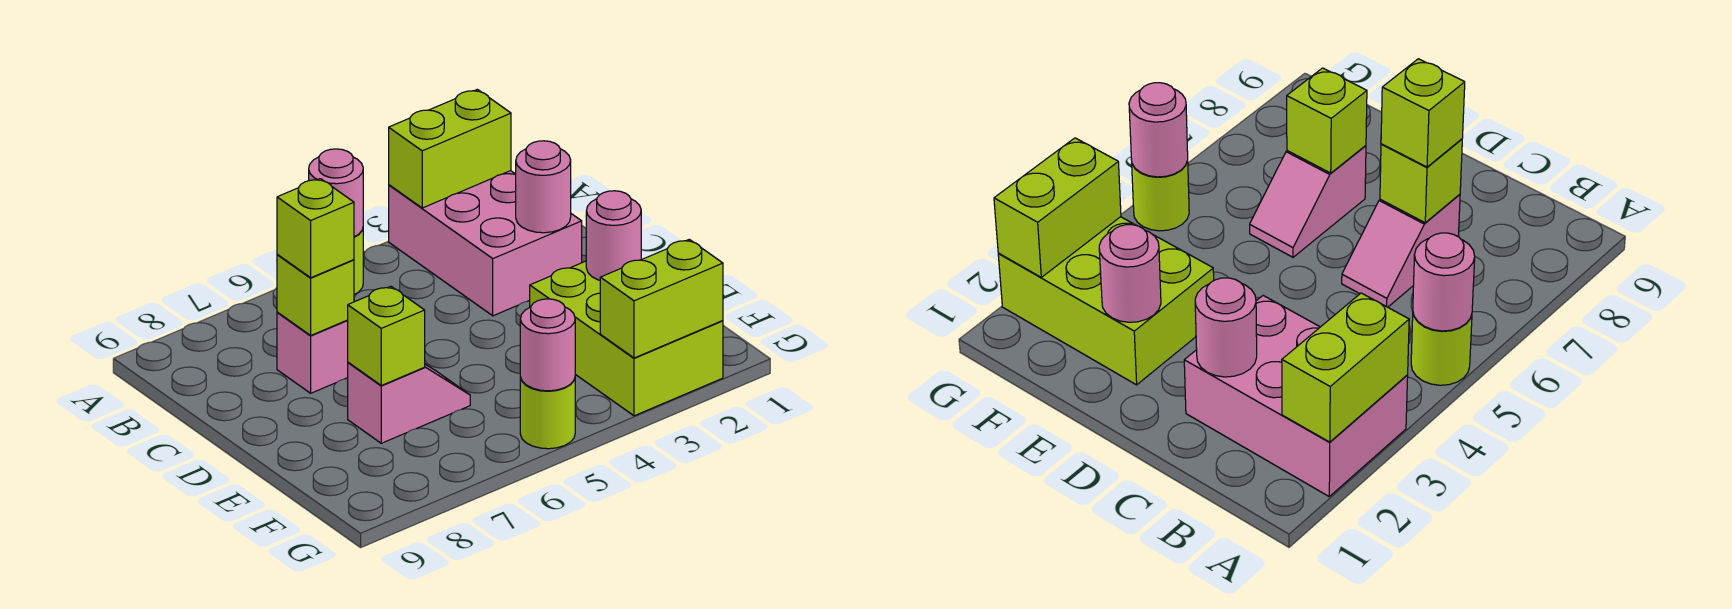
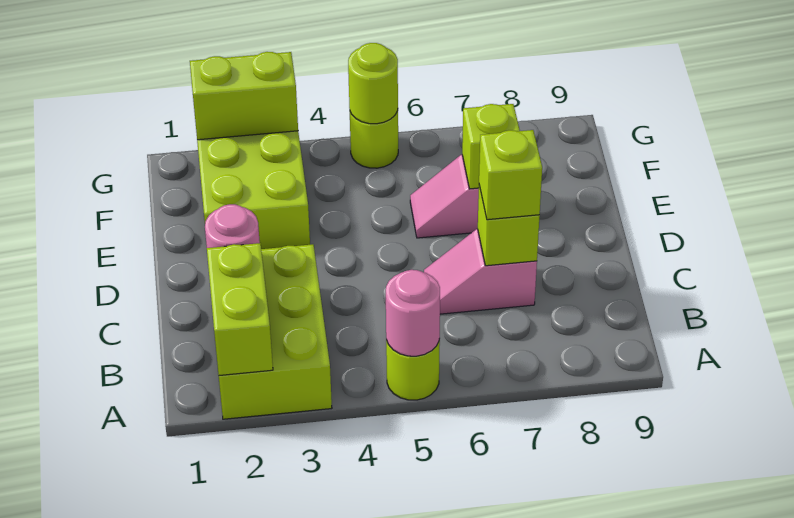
pink brick A2:C3 level 1 -> lime brick A2:C3 level 1
lime brick A2:A3 level 2 -> lime brick A2:B2 level 2
pink round brick E2 level 2 -> none
pink round brick G5 level 2 -> lime round brick G5 level 2

